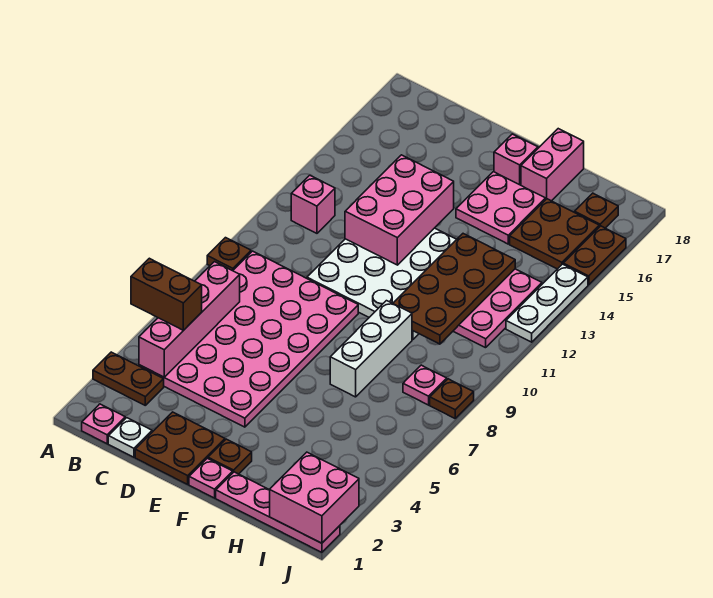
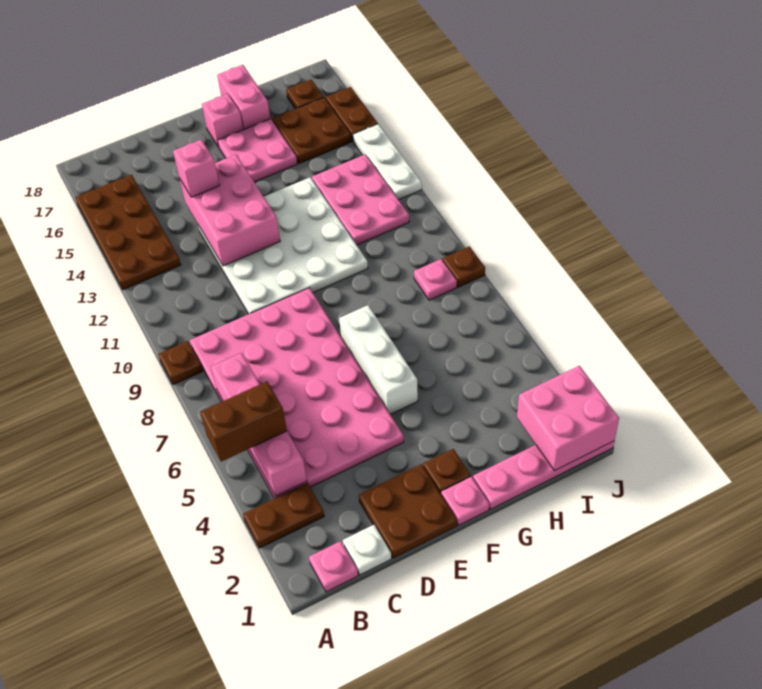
pink brick B12 level 1 -> pink brick D14 level 3
white brick G7:G9 level 1 -> white brick F5:F7 level 1
brown plate G10:H13 level 2 -> brown plate A13:B16 level 1

